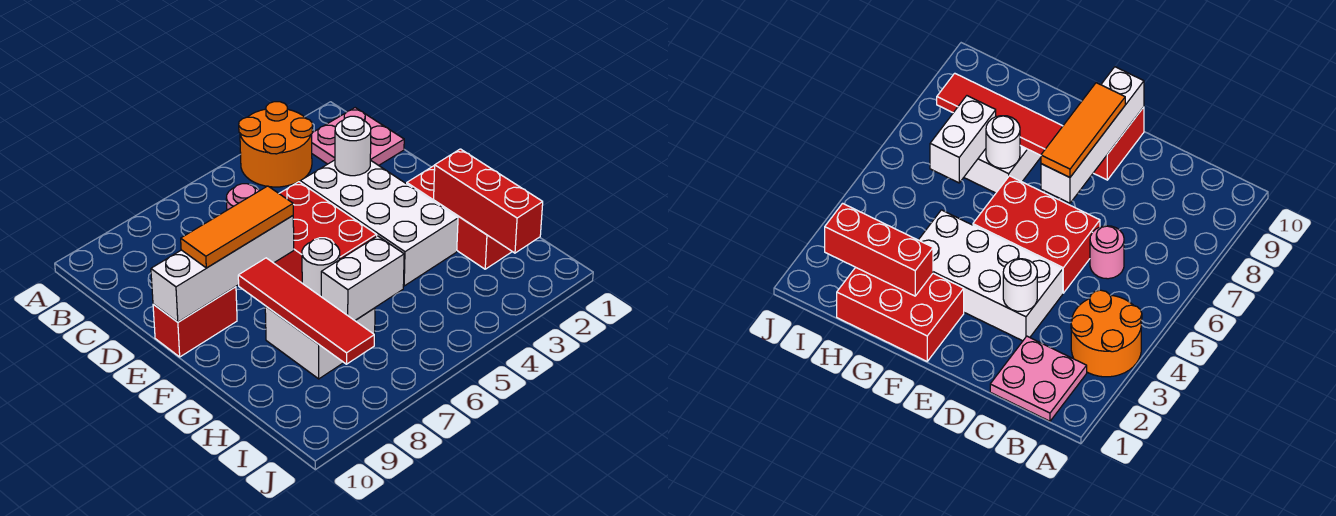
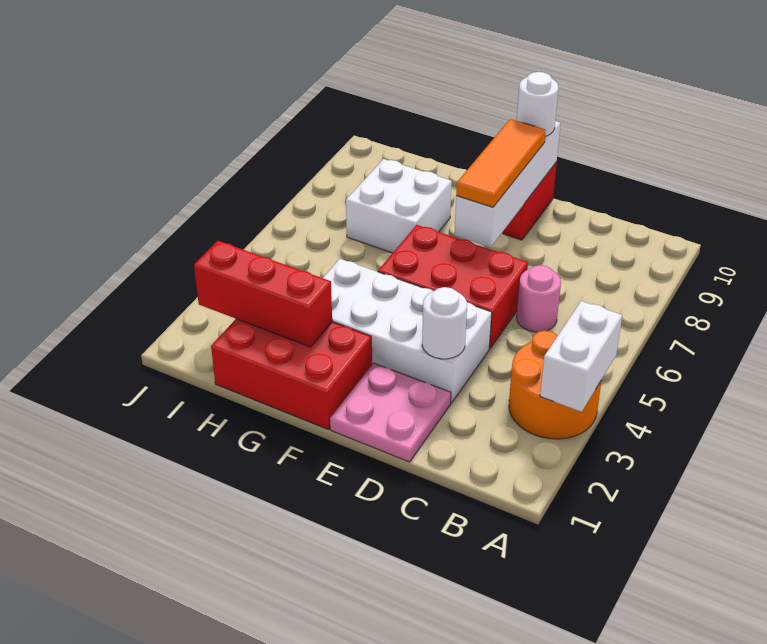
pink plate B1:C2 level 1 -> pink plate D1:E2 level 1
red tile F8:I8 level 2 -> none
white round brick G7 level 2 -> white round brick E10 level 3
white brick H6:H7 level 2 -> white brick A3:A4 level 2

